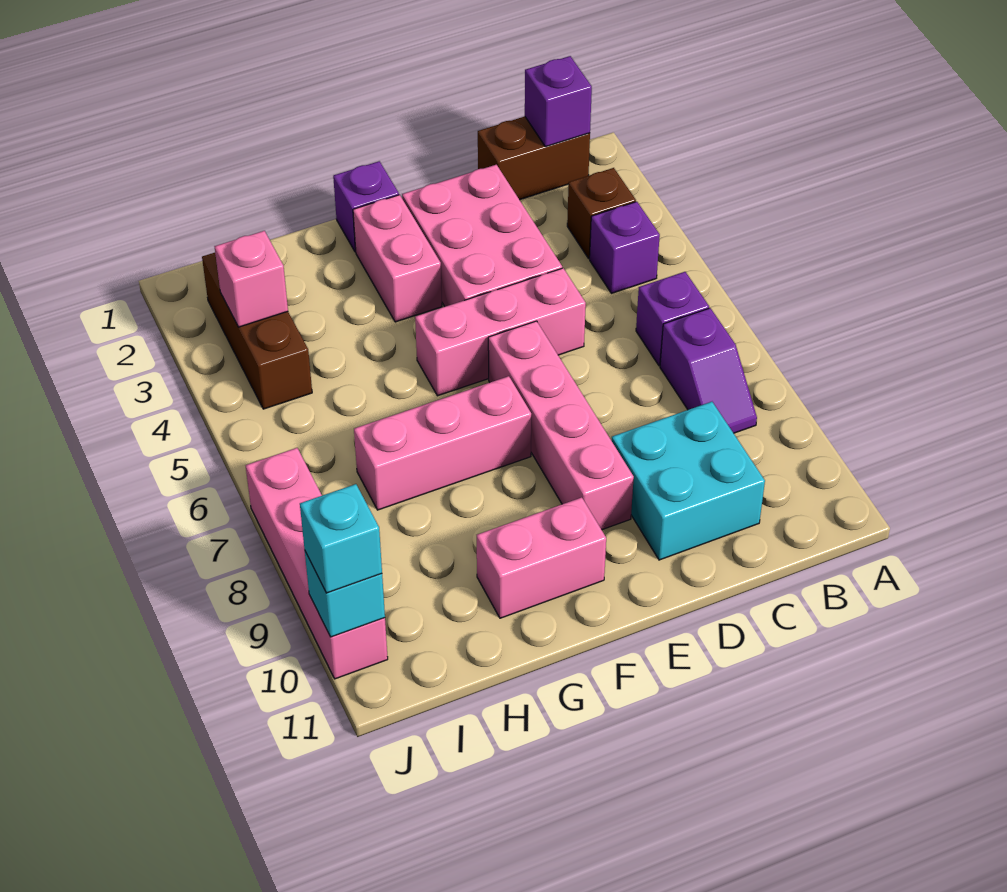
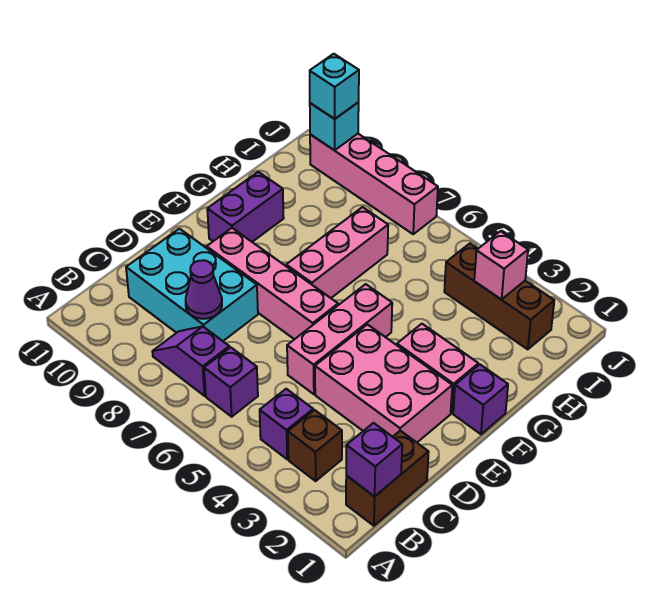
none -> purple cone C8 level 2
cyan brick C9:D10 level 1 -> cyan brick C8:D10 level 1
pink brick F10:G10 level 1 -> purple brick F10:G10 level 1

